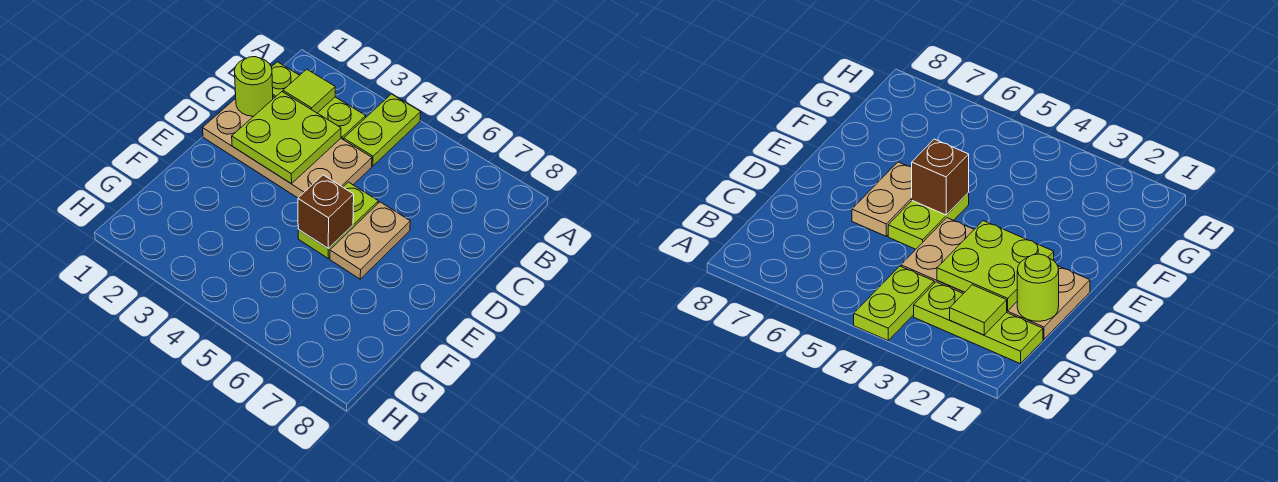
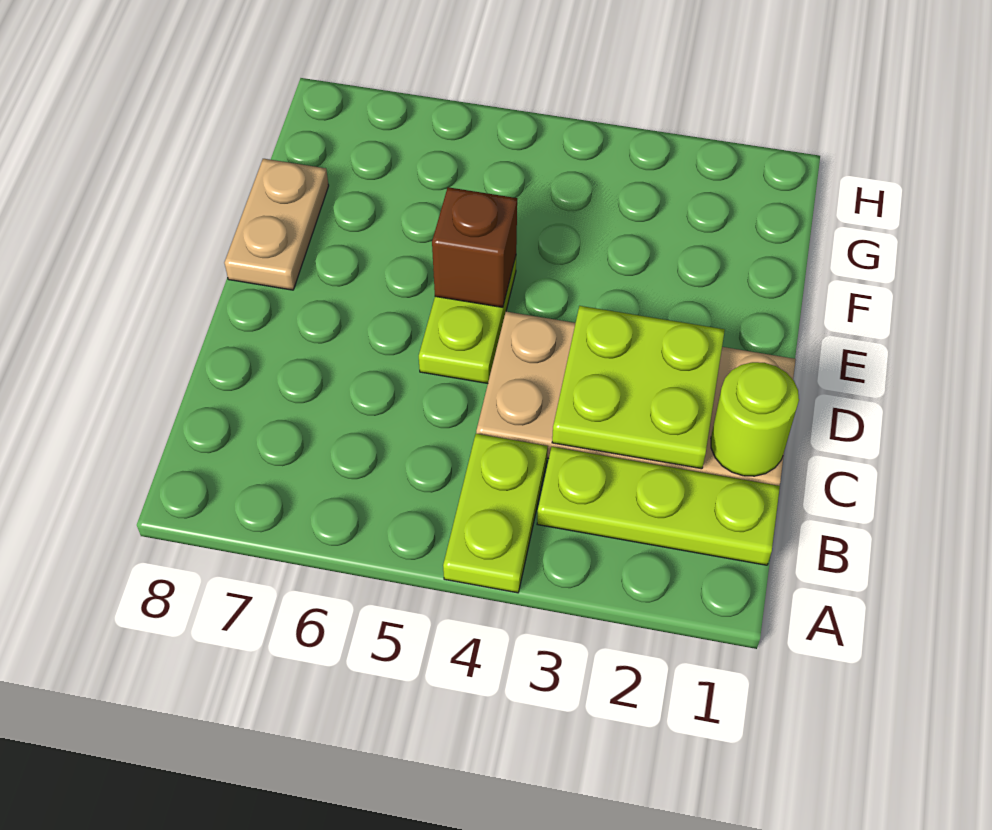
lime tile B2 level 2 -> none
tan plate D6:E6 level 1 -> tan plate E8:F8 level 1

